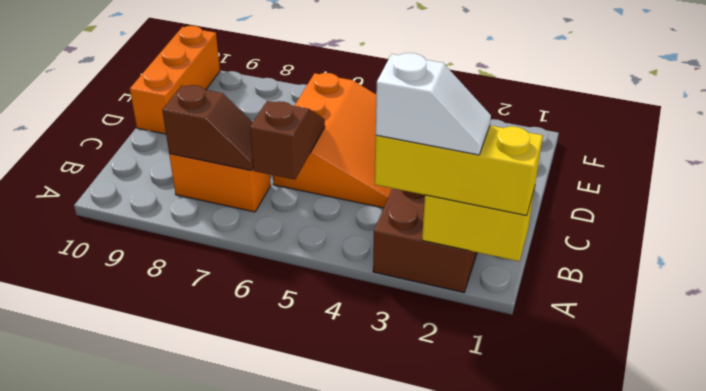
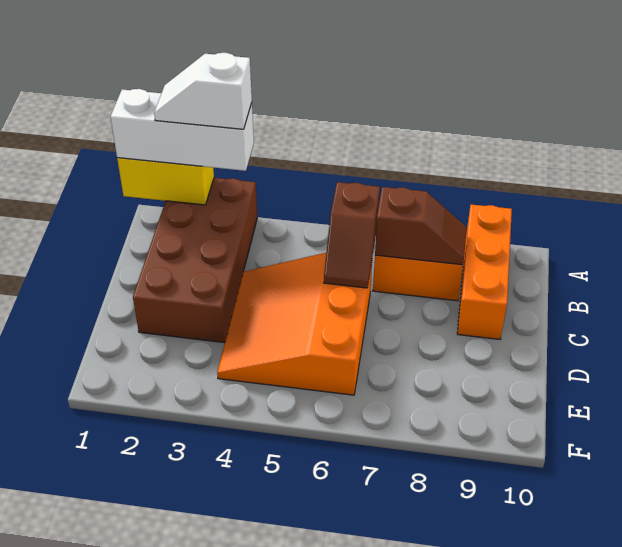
yellow brick A1:A3 level 3 -> white brick A1:A3 level 3
brown slope B7:B8 level 2 top 8 -> brown slope B7:B8 level 2 top 7
orange brick D10:F10 level 1 -> orange brick A9:C9 level 1

